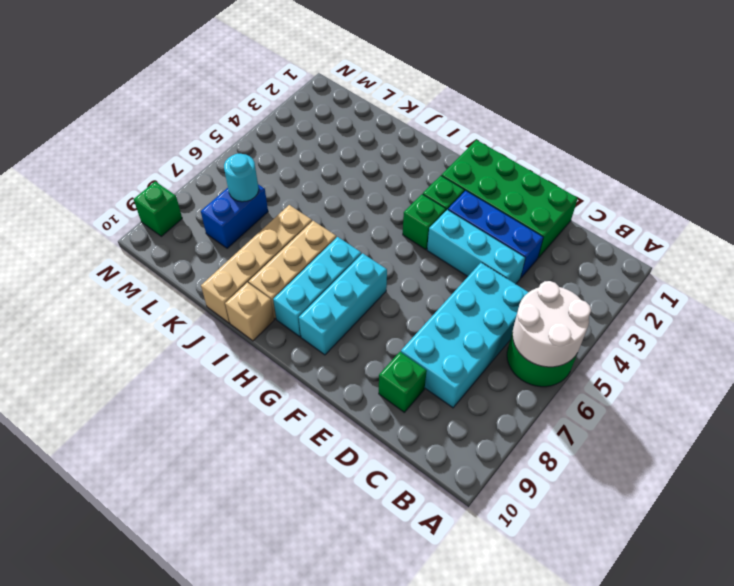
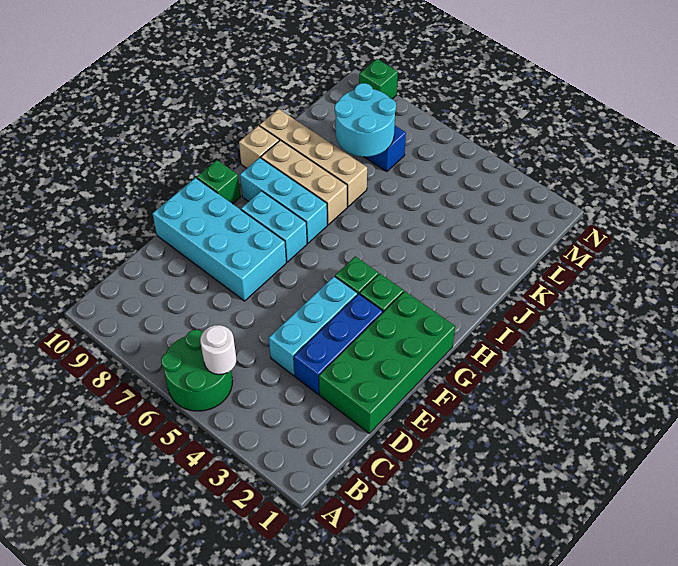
white round brick A5:B6 level 2 -> white round brick B5 level 2
cyan brick C5:D8 level 1 -> cyan brick E7:F10 level 1
green brick D9 level 1 -> green brick G10 level 1
cyan brick G7:G9 level 1 -> cyan brick G7:G8 level 1
cyan round brick L7 level 2 -> cyan round brick K7:L8 level 2

